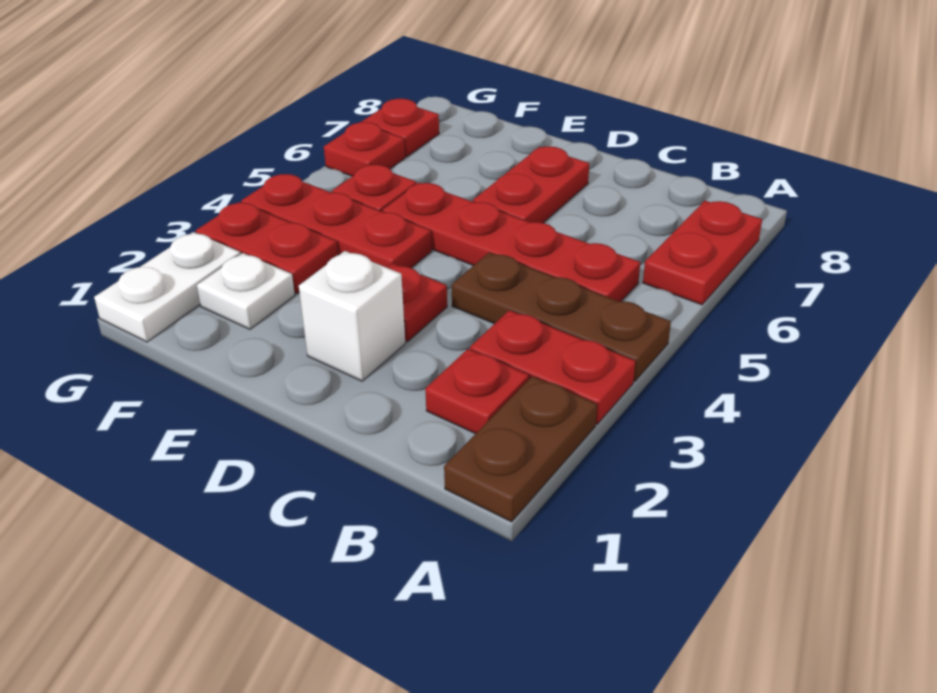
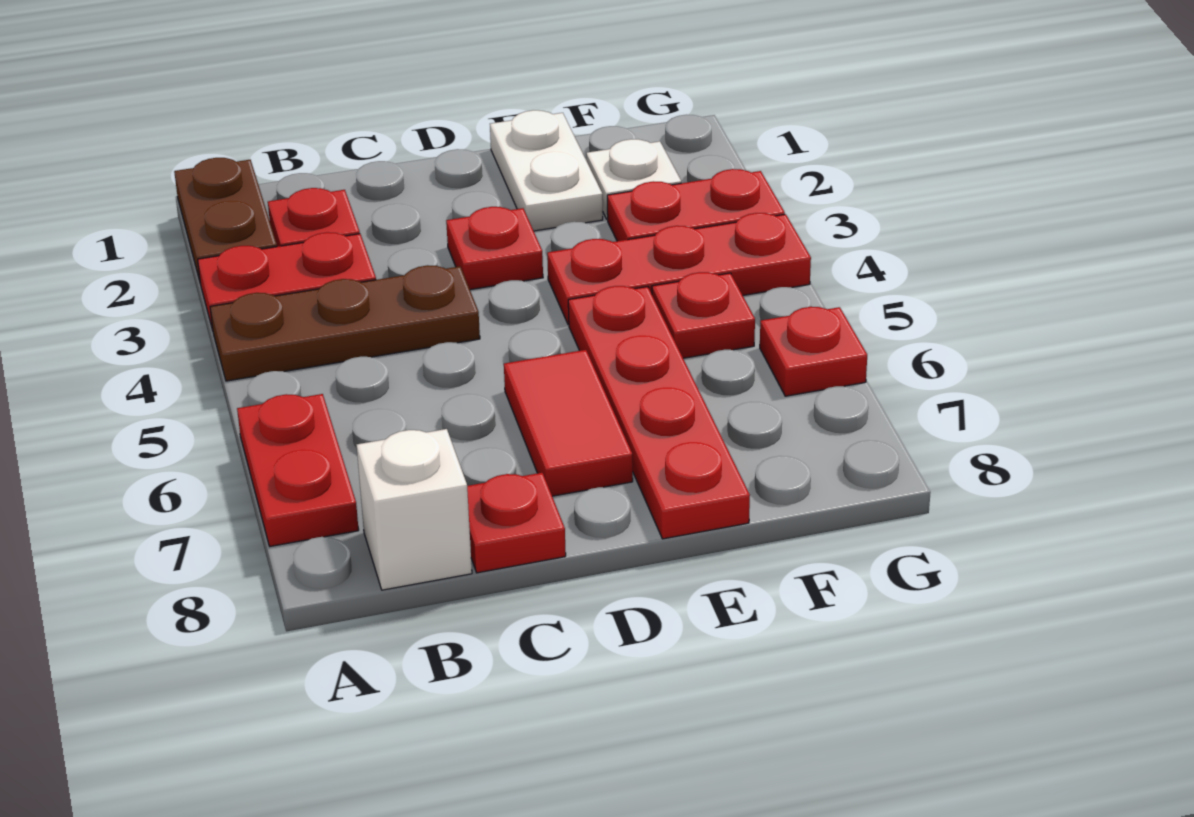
red plate B5:E5 level 1 -> red plate E5:E8 level 1
white brick D2 level 1 -> white brick B8 level 1
red plate D6:D7 level 1 -> red tile D6:D7 level 1
white plate G1:G2 level 1 -> white plate E1:E2 level 1
red plate G7 level 1 -> red plate C8 level 1

